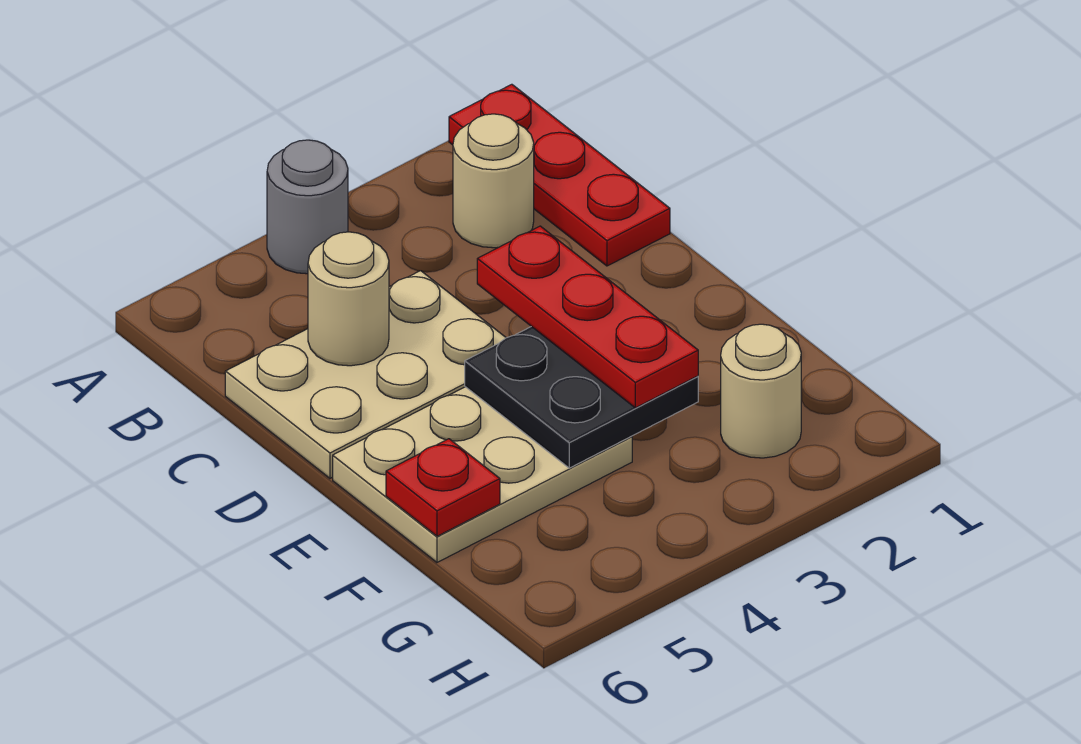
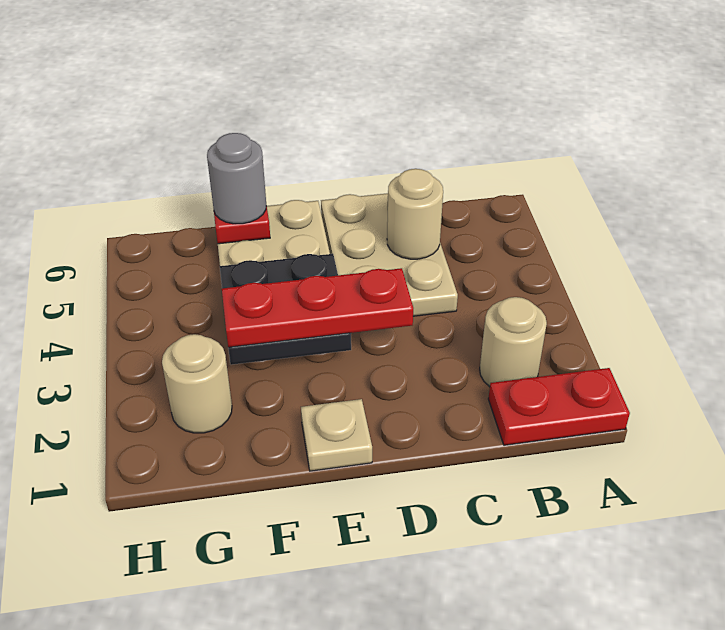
red plate A1:C1 level 1 -> red plate A1:B1 level 1
grey round brick A4 level 1 -> grey round brick F6 level 3
none -> tan plate E1 level 1

